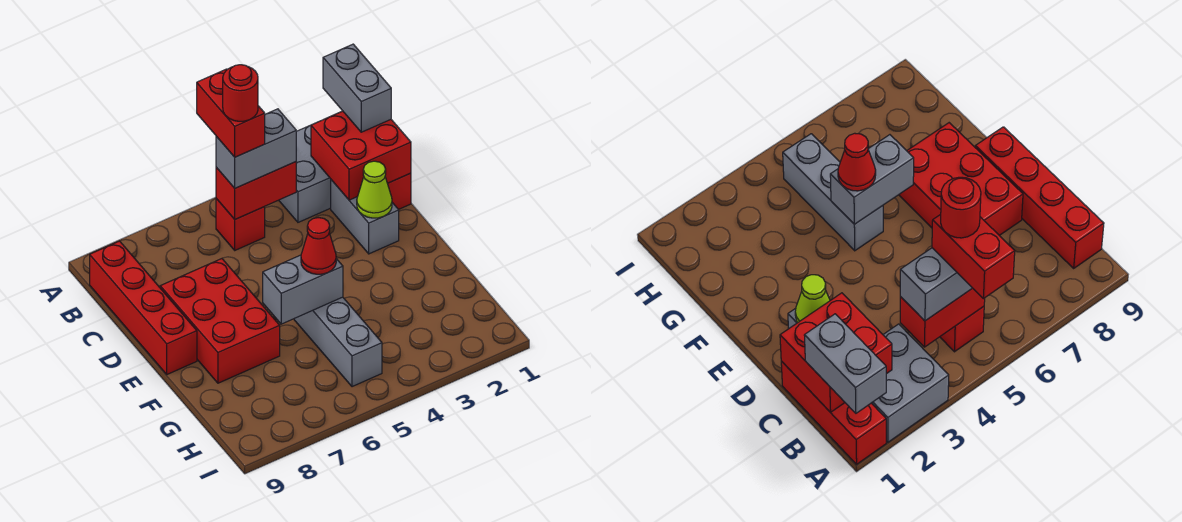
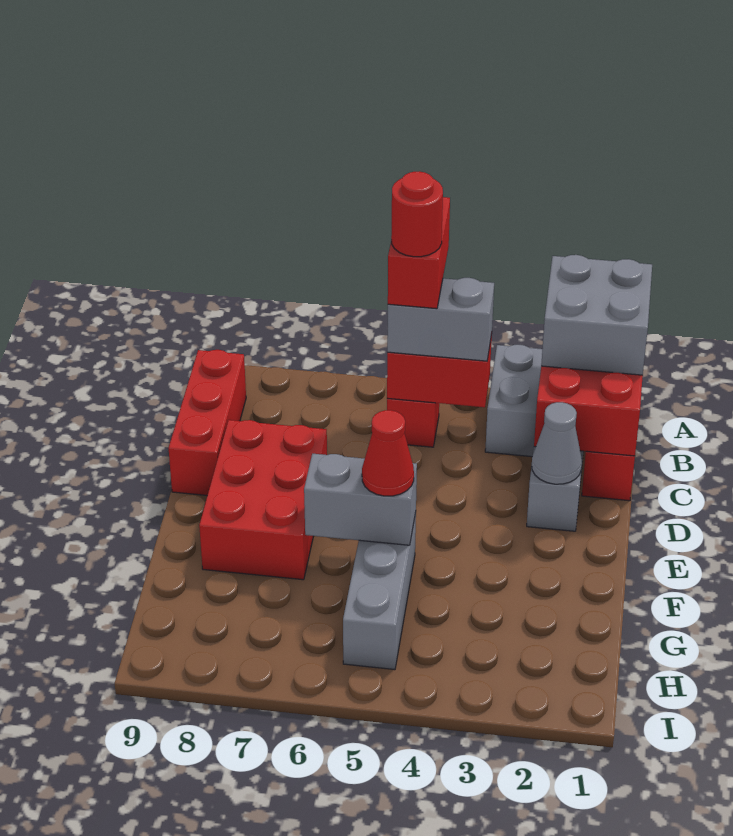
grey brick A1:B1 level 3 -> grey brick A1:B2 level 3
red brick B9:E9 level 1 -> red brick B9:D9 level 1
lime cone D2 level 2 -> grey cone D2 level 2

